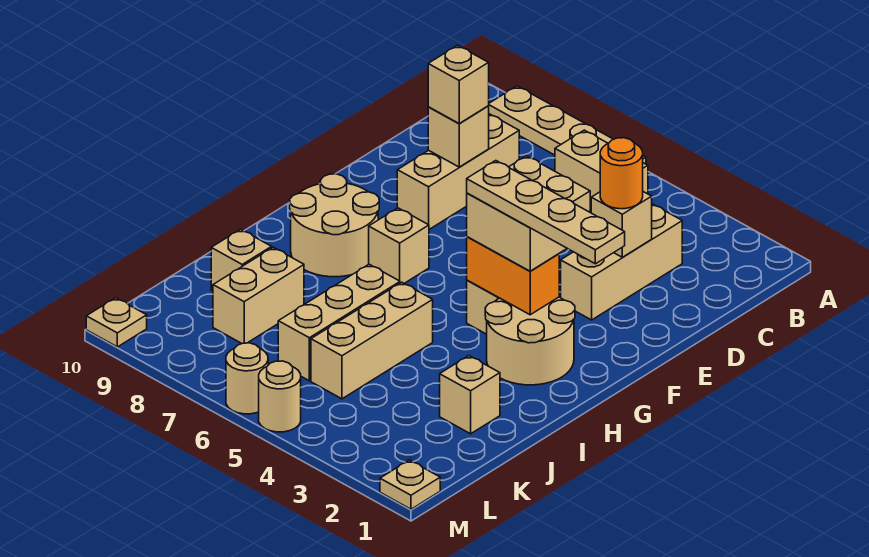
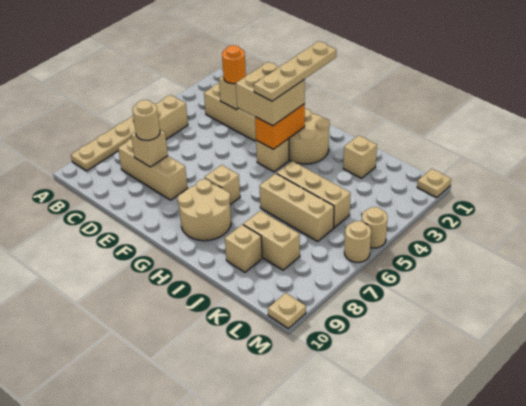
tan brick D8 level 3 -> tan round brick D8 level 3

